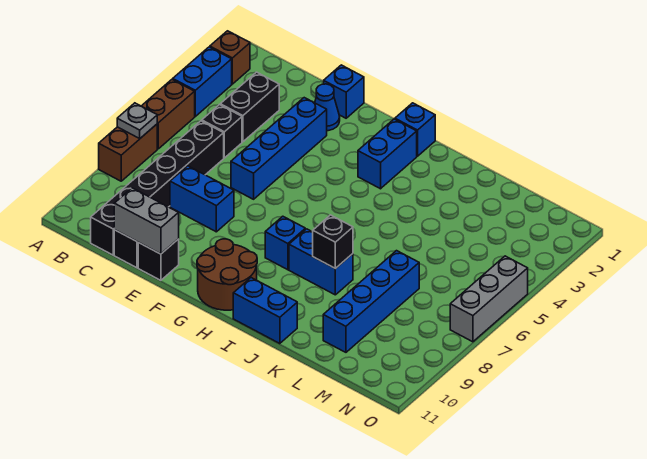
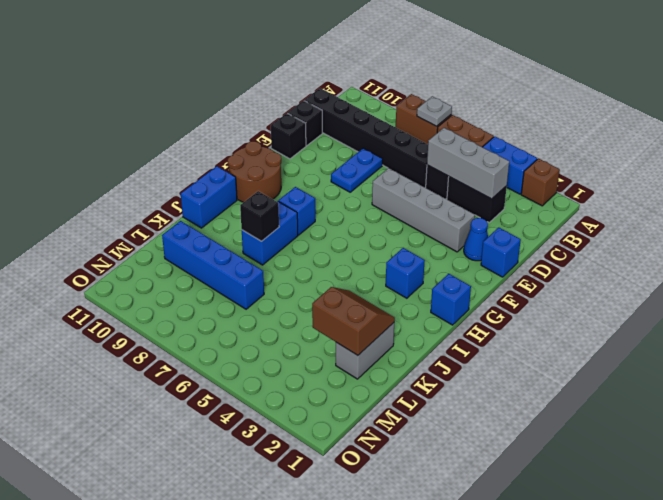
blue brick D8:E8 level 1 -> blue plate D8:E8 level 1
grey brick D11:E11 level 2 -> grey brick K2:L2 level 1
blue brick E3:E6 level 1 -> grey brick E3:E6 level 1
blue brick H2:H3 level 1 -> blue brick H3 level 1
none -> brown slope K2:L3 level 2 top L
grey brick O5:O7 level 1 -> grey brick C3:C5 level 2

